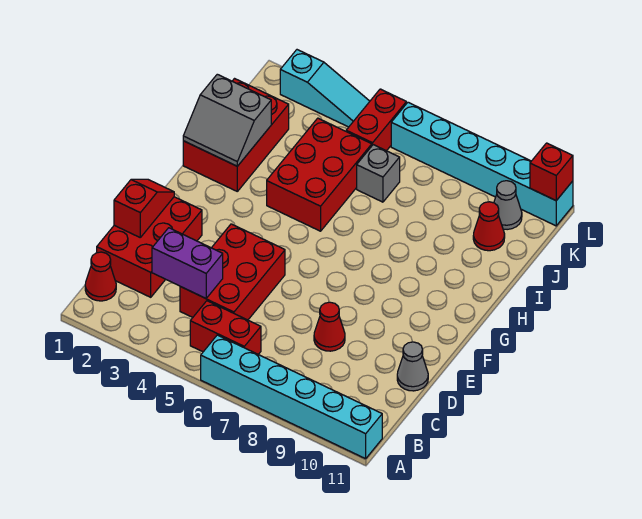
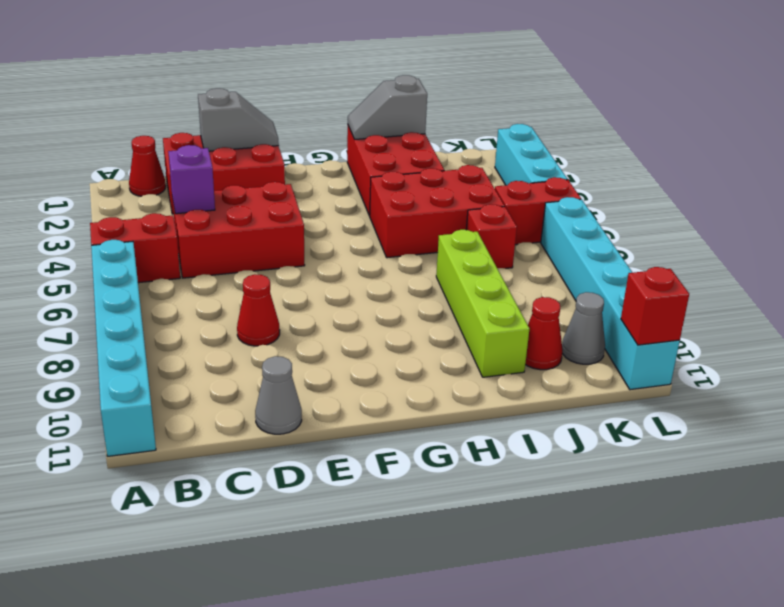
red brick B5:B6 level 1 -> red brick A5:B5 level 1
purple brick C3:C4 level 2 -> purple brick C4 level 2
red slope D1:E1 level 2 top D -> grey slope D1:E1 level 2 top D
red brick H1:J2 level 1 -> red brick H1:I3 level 1
grey slope H1:I2 level 2 top I -> grey slope H1:I1 level 2 top I
none -> lime brick I7:I10 level 1
grey brick J6 level 1 -> red brick J6 level 1
cyan slope L2:L4 level 1 top 2 -> cyan brick L2:L4 level 1

